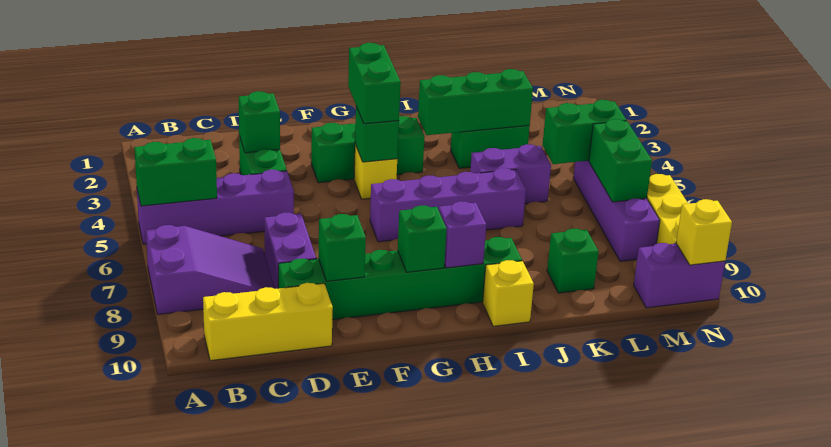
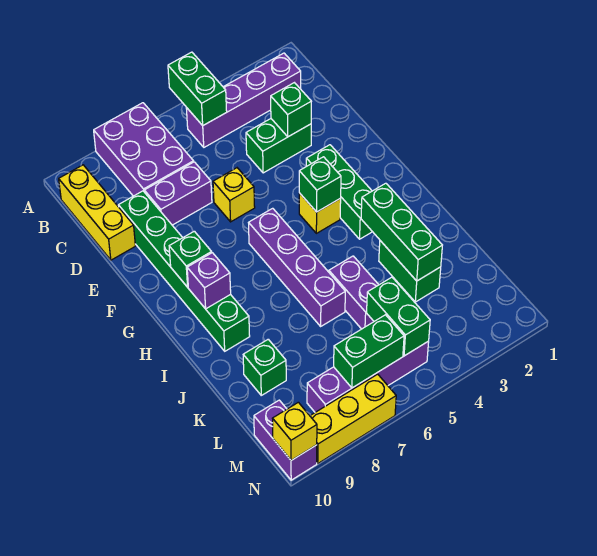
purple brick A5:D5 level 1 -> purple brick B2:B5 level 1
purple slope A7:C8 level 1 top A -> purple brick A7:C8 level 1
green brick E9 level 2 -> none
green brick G3:G4 level 3 -> none
yellow brick I10 level 1 -> yellow brick E6 level 1

